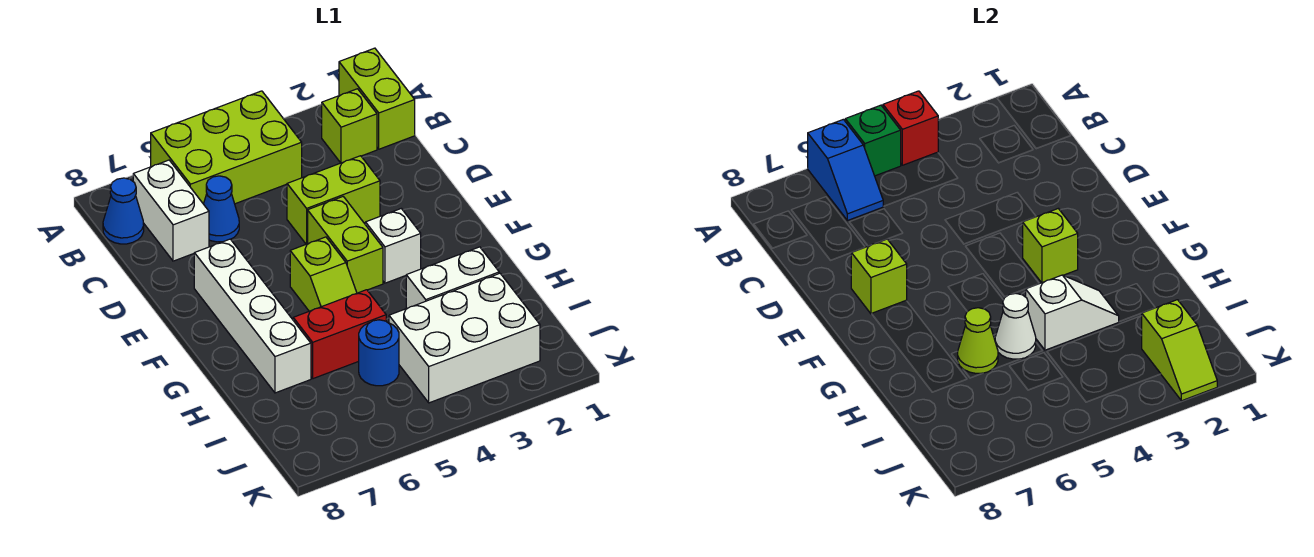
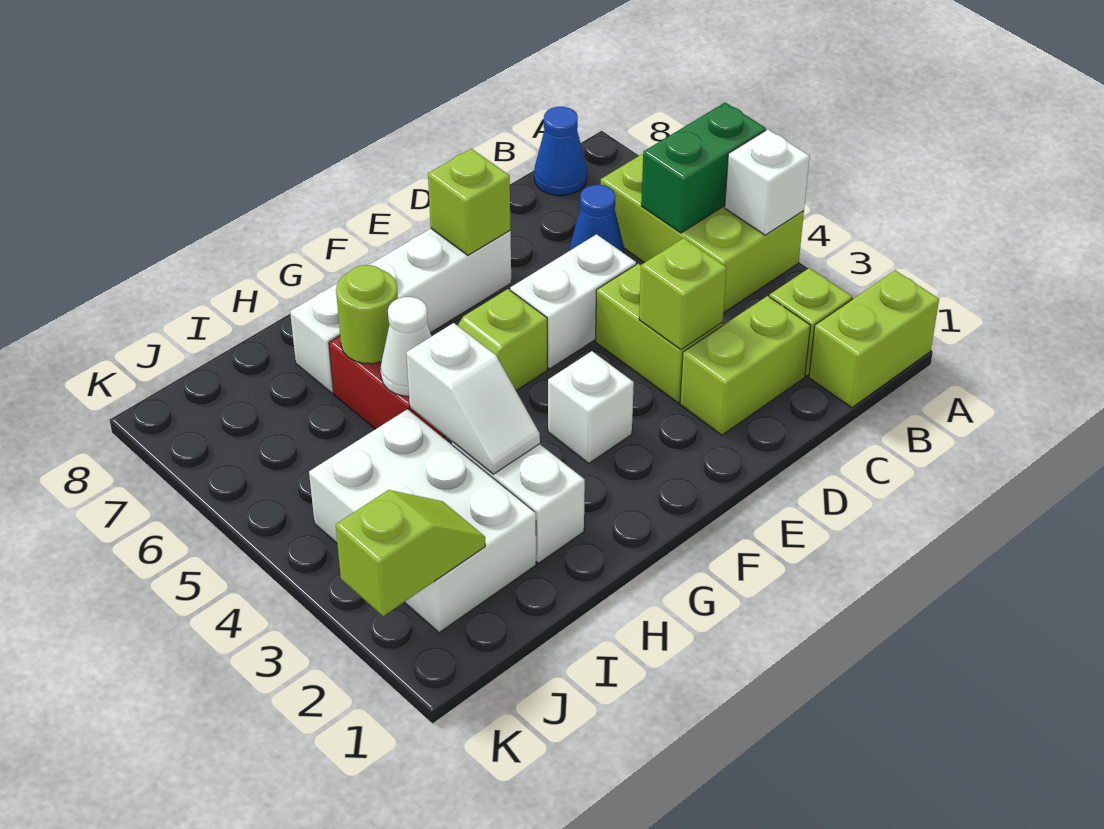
red brick A4 level 2 -> white brick A4 level 2
green brick A5 level 2 -> green brick A5:B5 level 2
blue slope A6:B6 level 2 top A -> none
white brick B7:C7 level 1 -> white brick D5:E5 level 1
lime brick E4:F4 level 1 -> lime brick C2:D2 level 1
lime brick F3 level 2 -> lime brick D3 level 2
lime cone H6 level 2 -> lime round brick H6 level 2
blue round brick I5 level 1 -> none
lime slope J2:K2 level 2 top J -> lime slope J2:K2 level 2 top K

